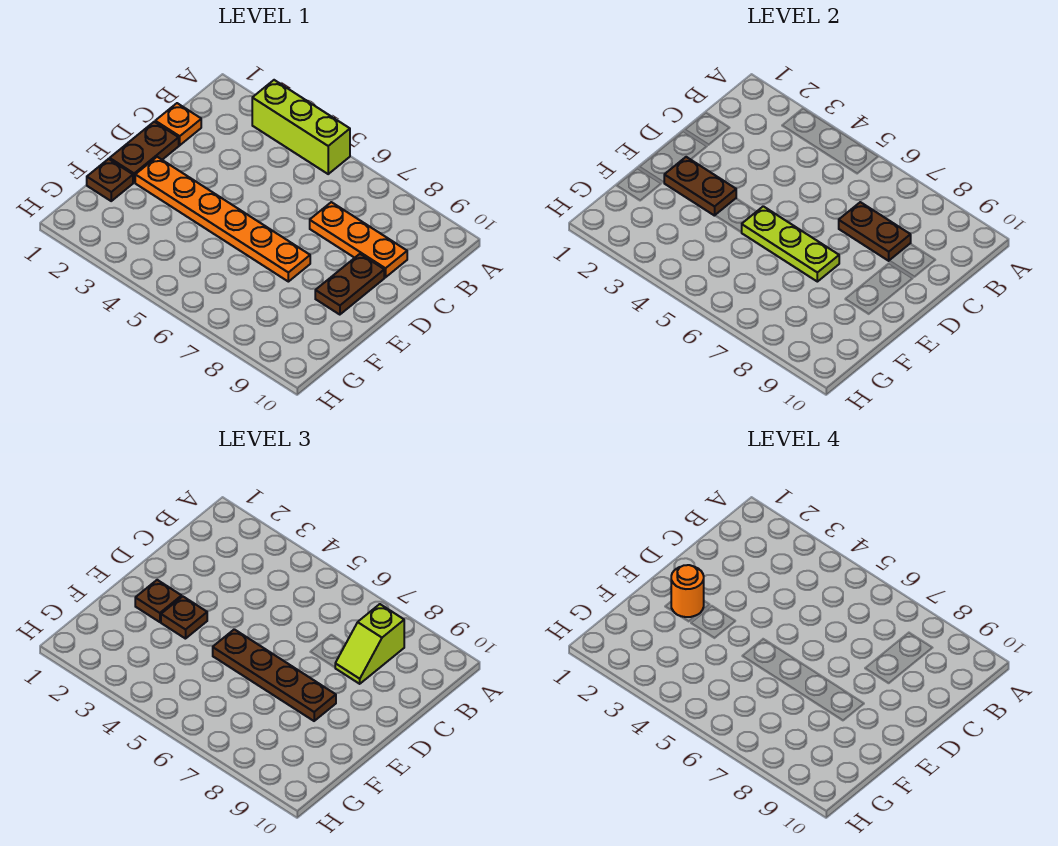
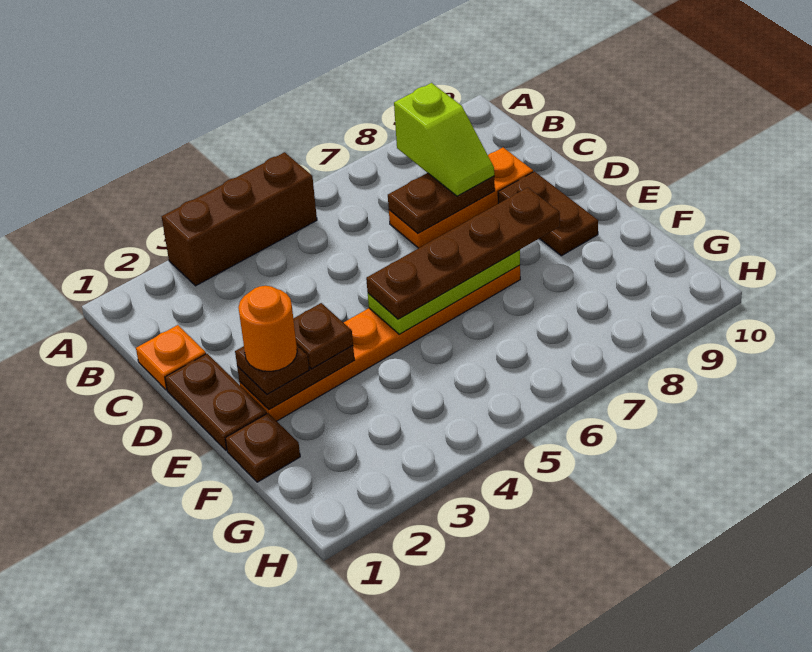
lime brick A3:A5 level 1 -> brown brick A3:A5 level 1

